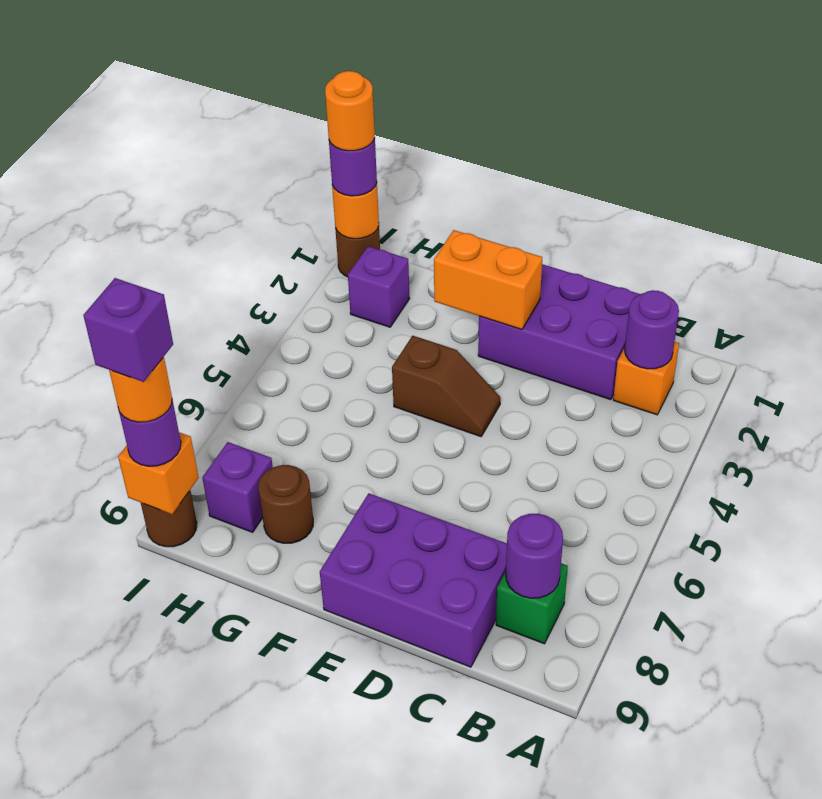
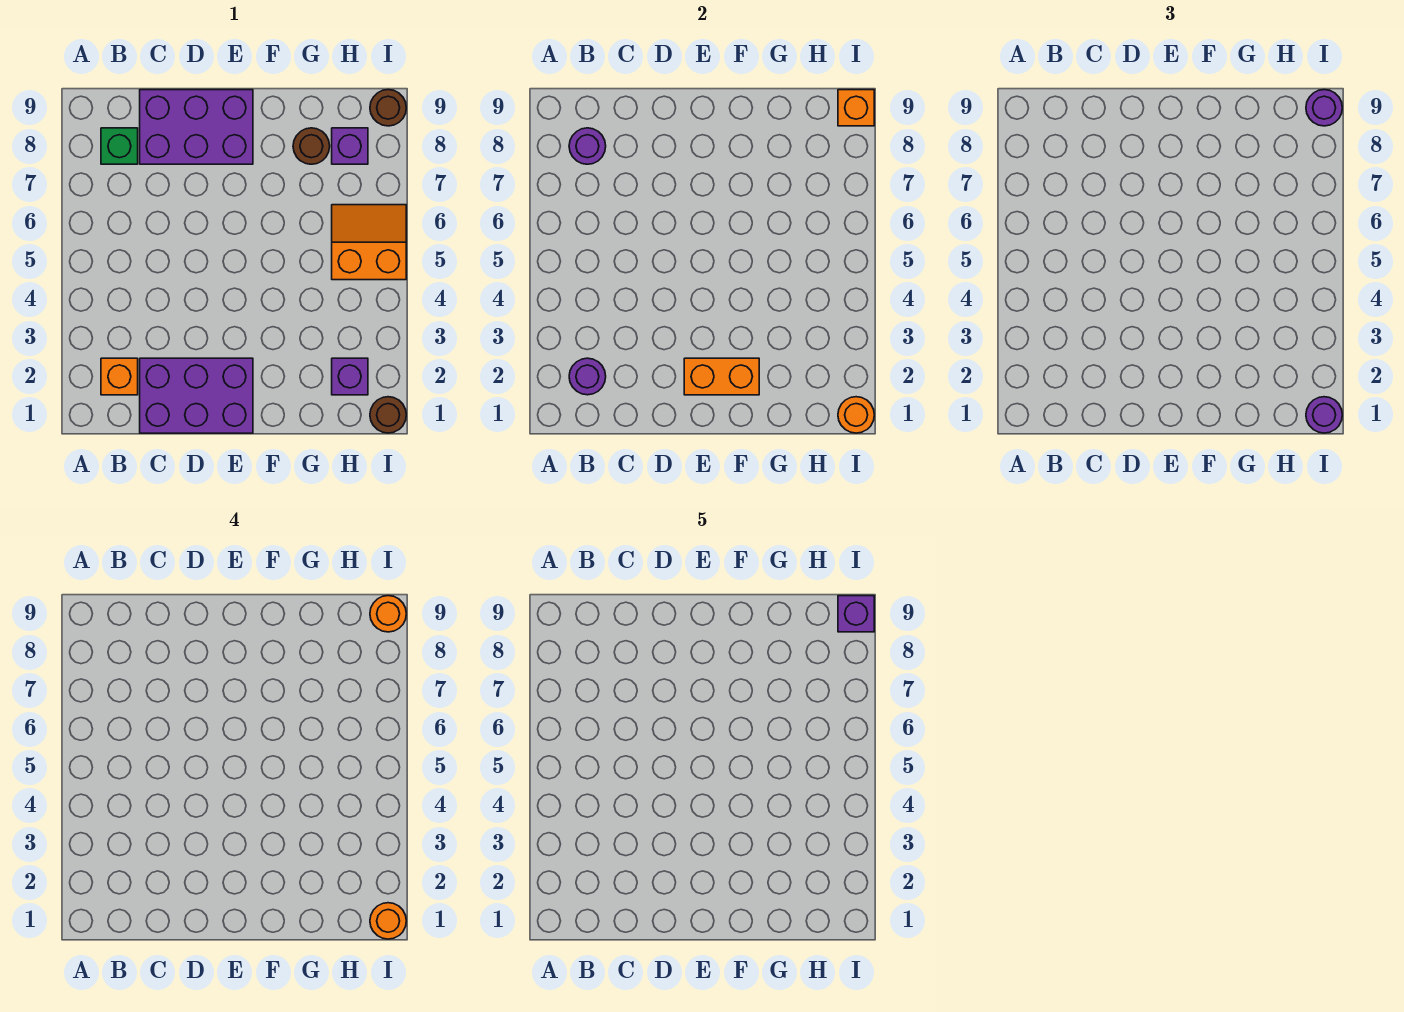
brown slope E4:F4 level 1 top F -> none
none -> orange slope H5:I6 level 1 top 5

